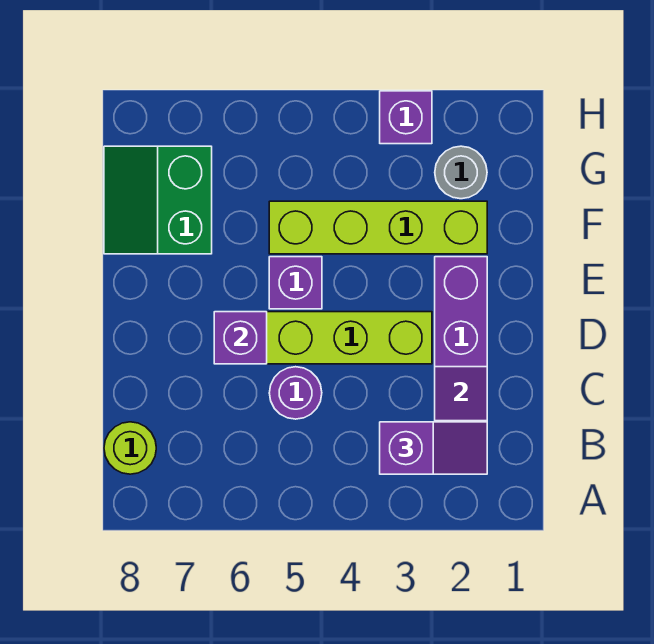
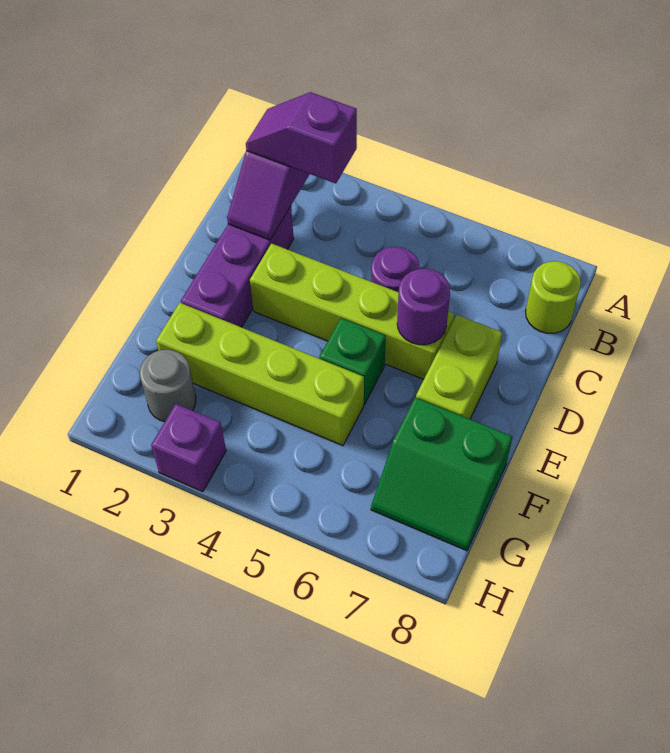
purple brick D6 level 2 -> purple round brick D6 level 2
none -> lime brick D7:E7 level 1
purple brick E5 level 1 -> green brick E5 level 1
green slope F7:G8 level 1 top 7 -> green slope F7:G8 level 1 top F

